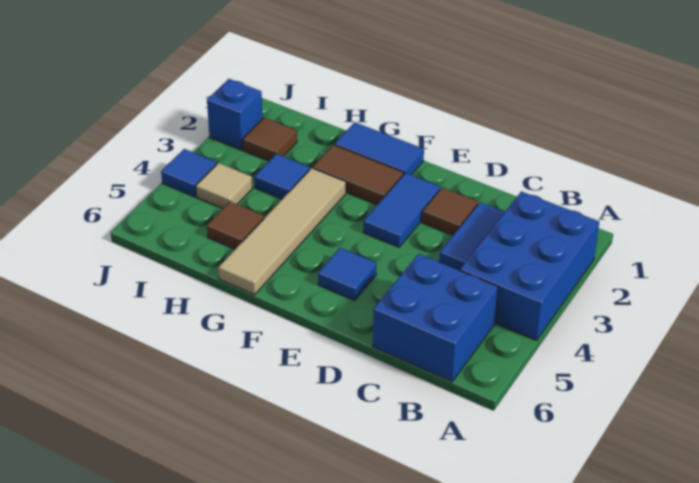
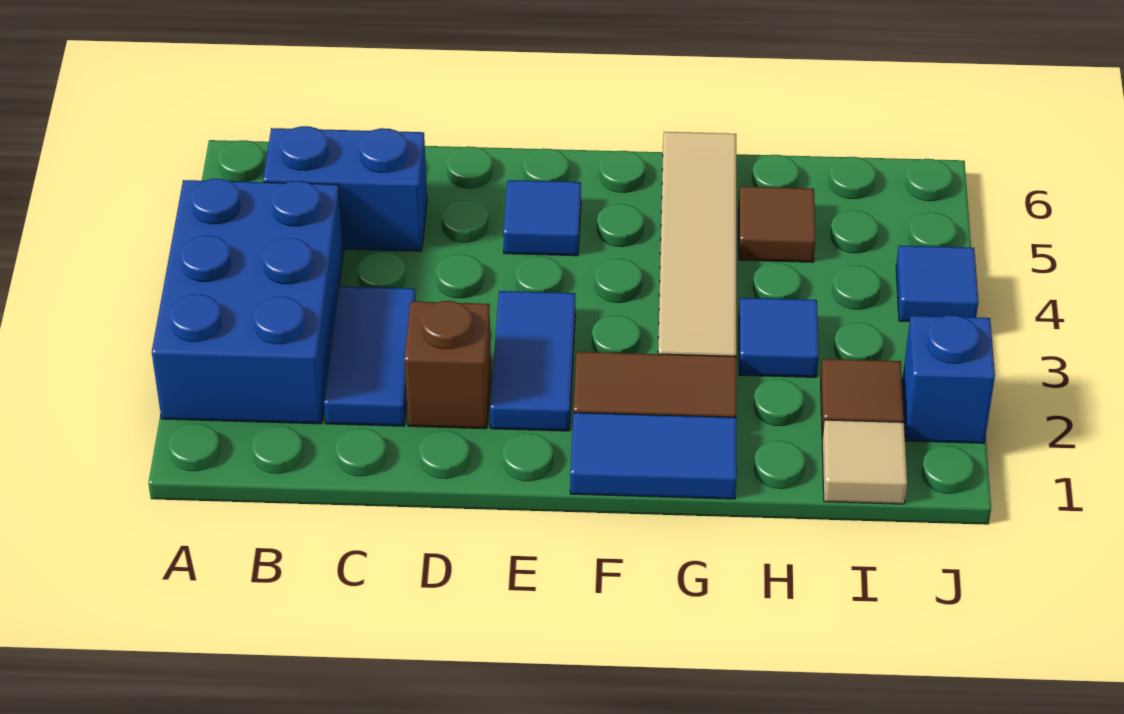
blue brick B5:C6 level 1 -> blue brick B5:C5 level 1
brown tile D2 level 1 -> brown brick D2 level 1
tan tile I4 level 1 -> tan tile I1 level 1

